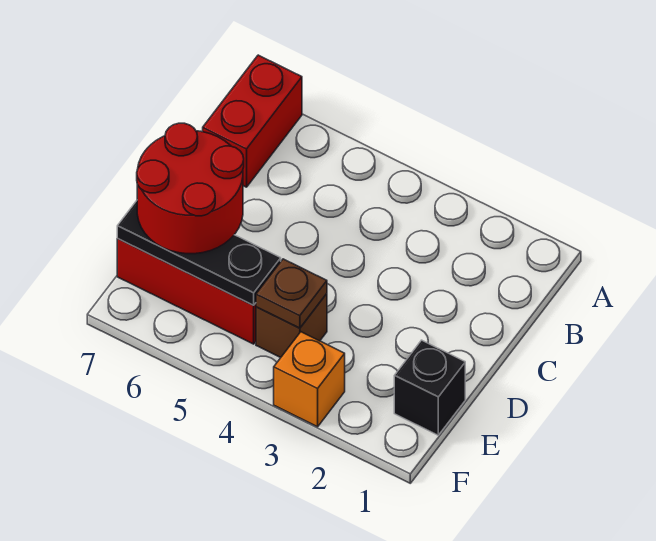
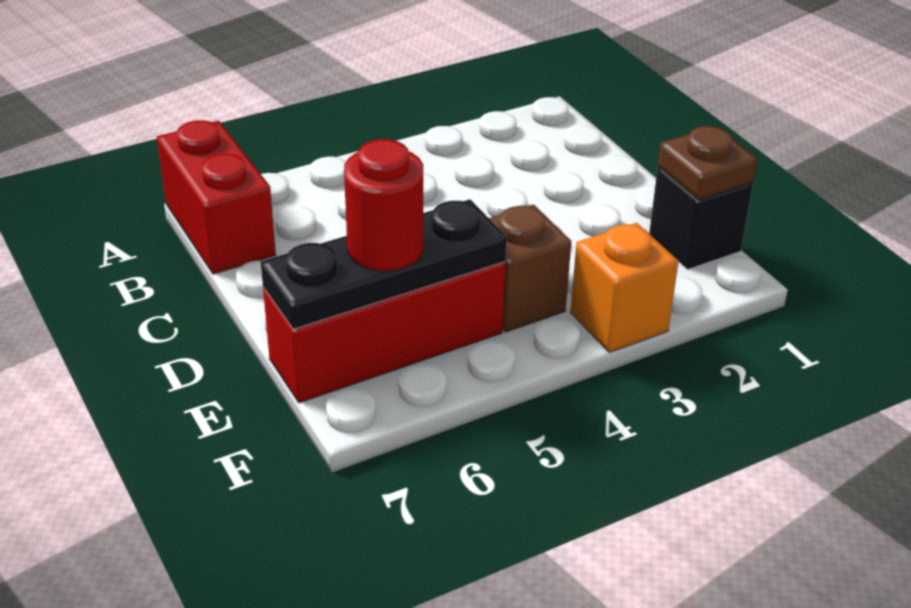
red round brick D6:E7 level 3 -> red round brick E6 level 3
brown plate E4 level 2 -> brown plate E1 level 2

